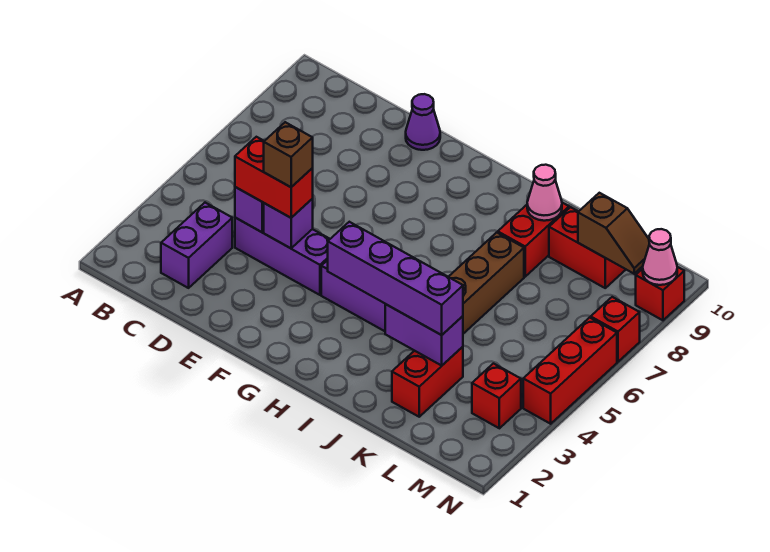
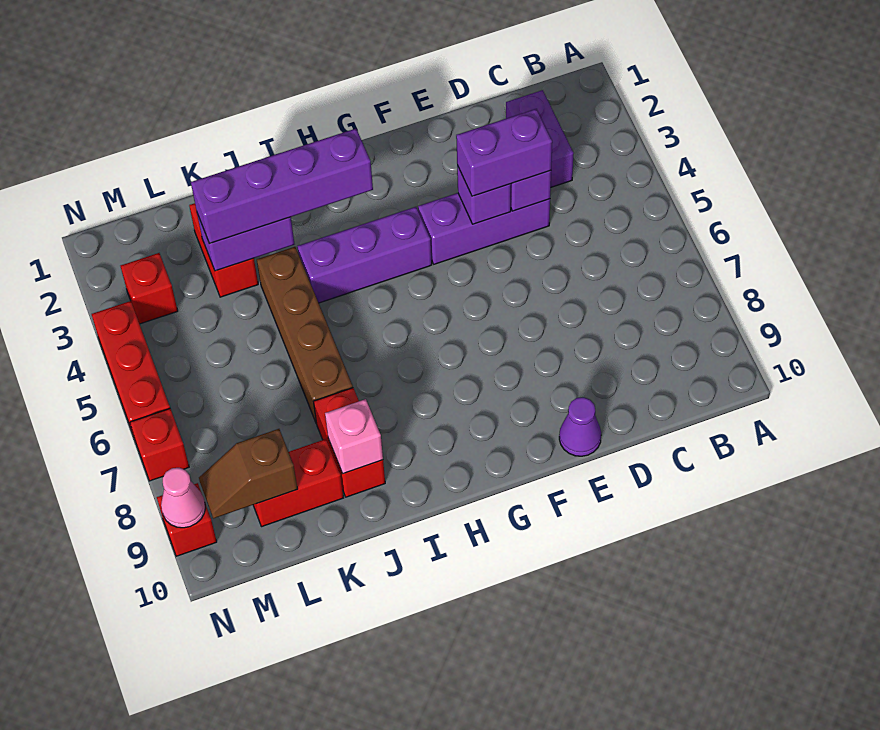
red brick D4:E4 level 3 -> purple brick D4:E4 level 3
brown brick E4 level 4 -> none
pink cone J9 level 2 -> pink brick J9 level 2

